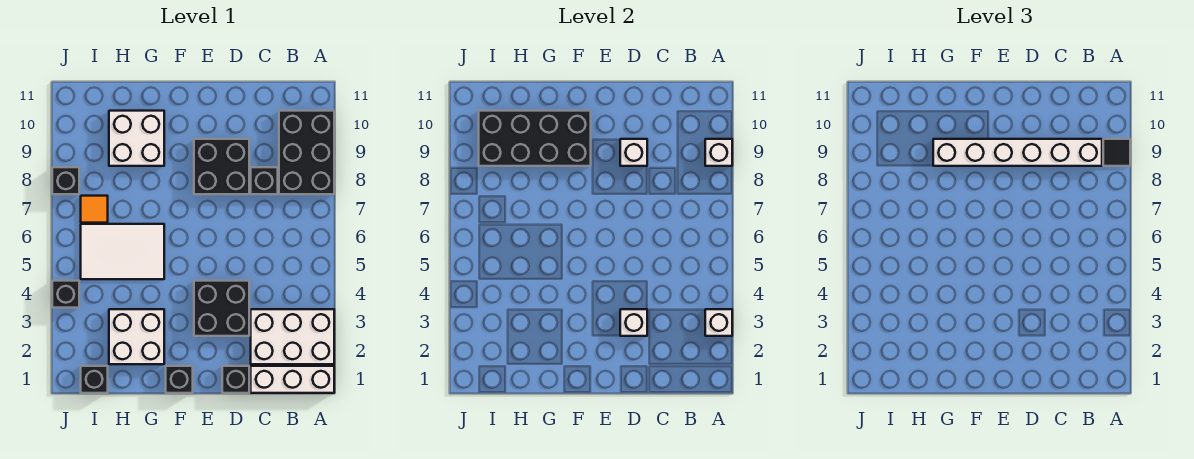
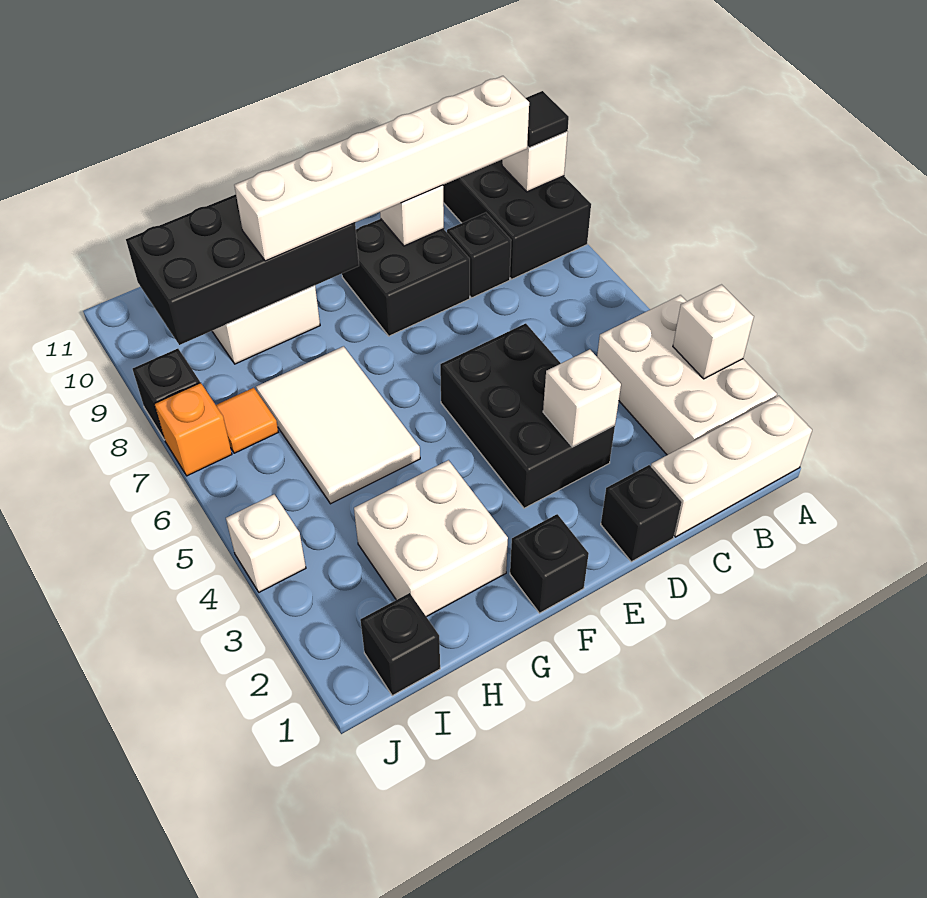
white brick A2:C3 level 1 -> white brick A2:B4 level 1
black brick D3:E4 level 1 -> black brick D3:E5 level 1
white tile G5:I6 level 1 -> white tile G5:H7 level 1
black brick J4 level 1 -> white brick J4 level 1
none -> orange brick J7 level 1

